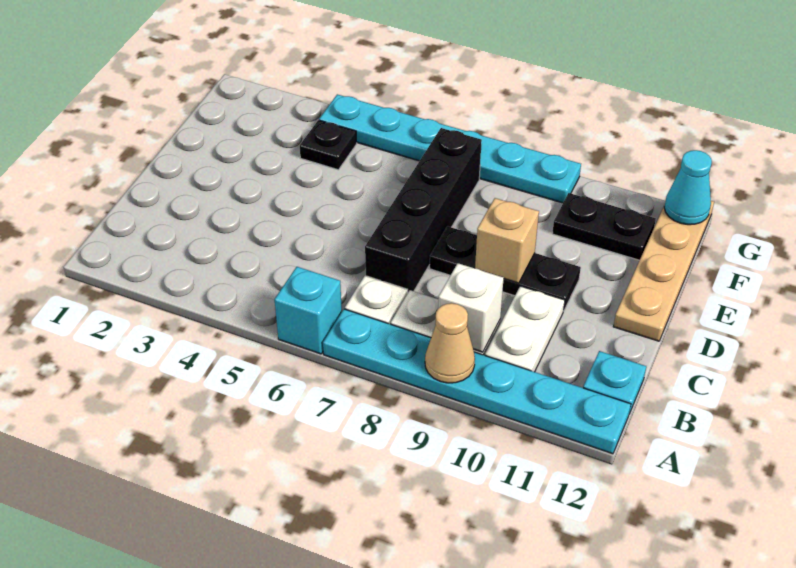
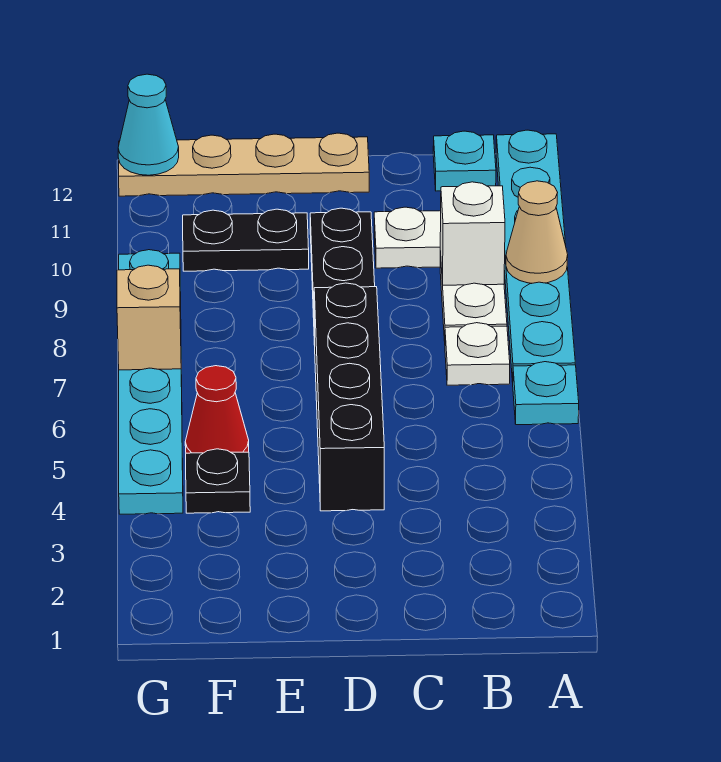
cyan brick A6 level 1 -> cyan plate A6 level 1
black brick C7:F7 level 1 -> black brick D4:D7 level 1
tan brick D9 level 2 -> tan brick G7 level 2
none -> red cone F5 level 1
black plate F10:F11 level 1 -> black plate E10:F10 level 1

